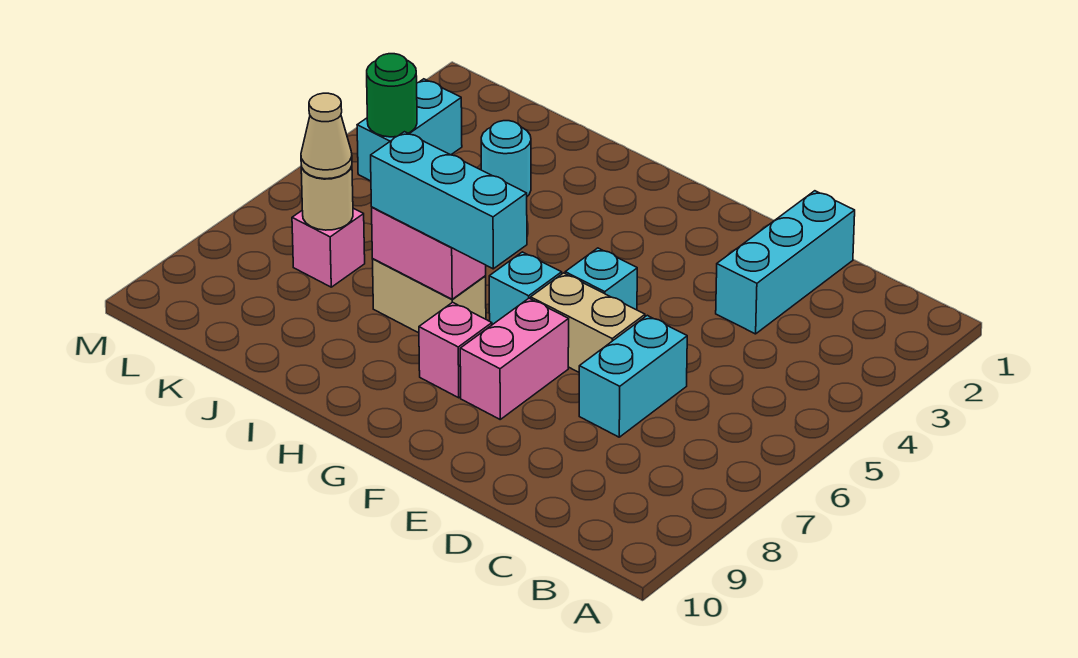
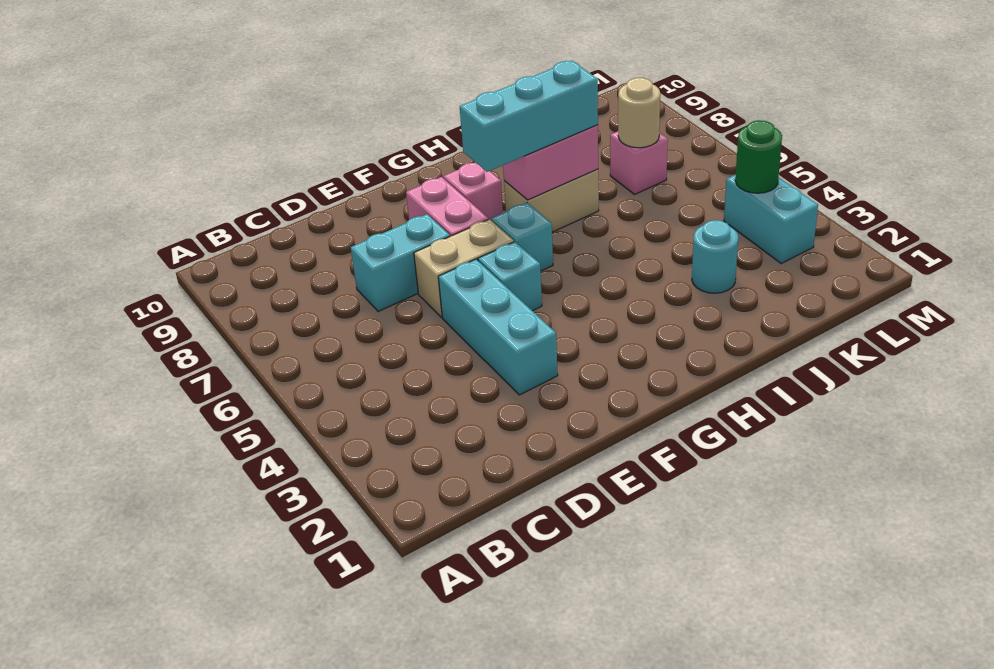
cyan brick D1:D3 level 1 -> cyan brick E3:E5 level 1
cyan brick D6:D7 level 1 -> cyan brick D7:E7 level 1
tan cone K7 level 3 -> none

